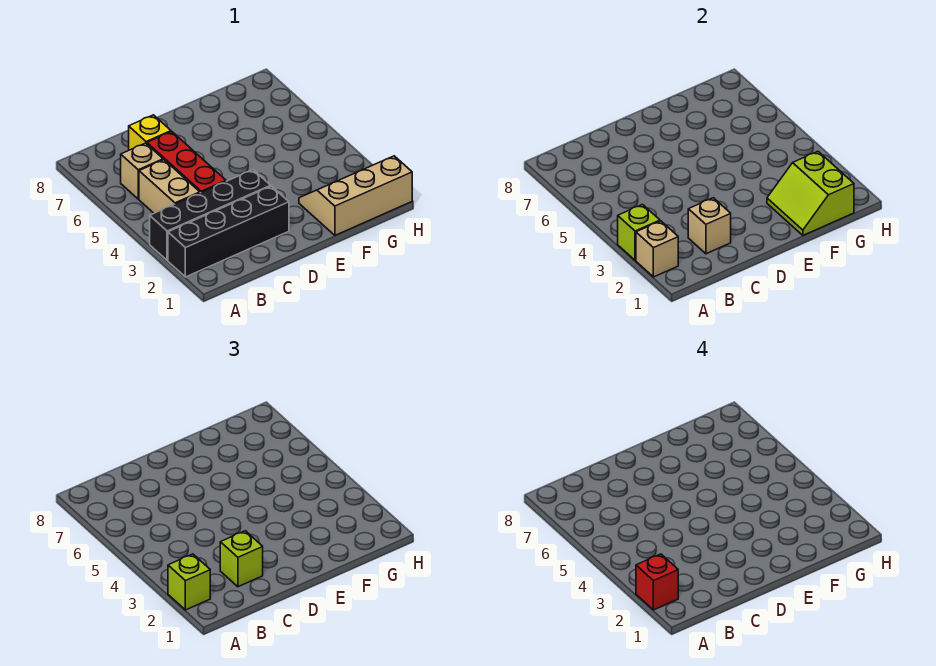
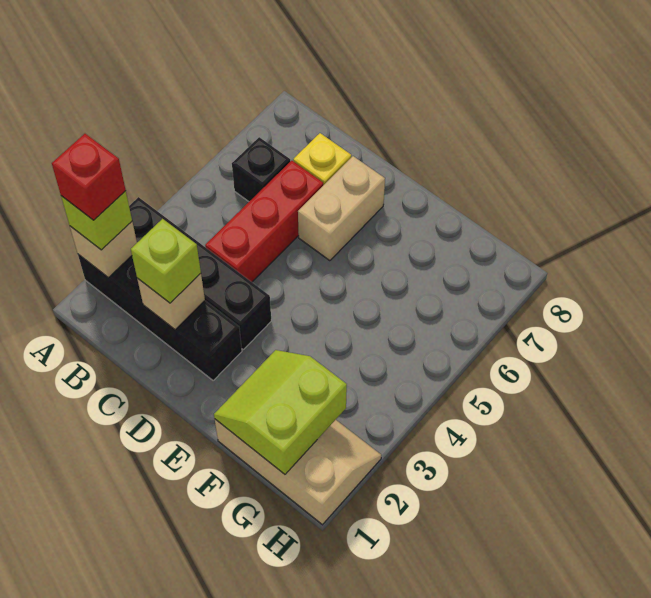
lime brick A3 level 2 -> none
tan brick B4:B5 level 1 -> tan brick D6:D7 level 1
tan brick B6 level 1 -> black brick B6 level 1

